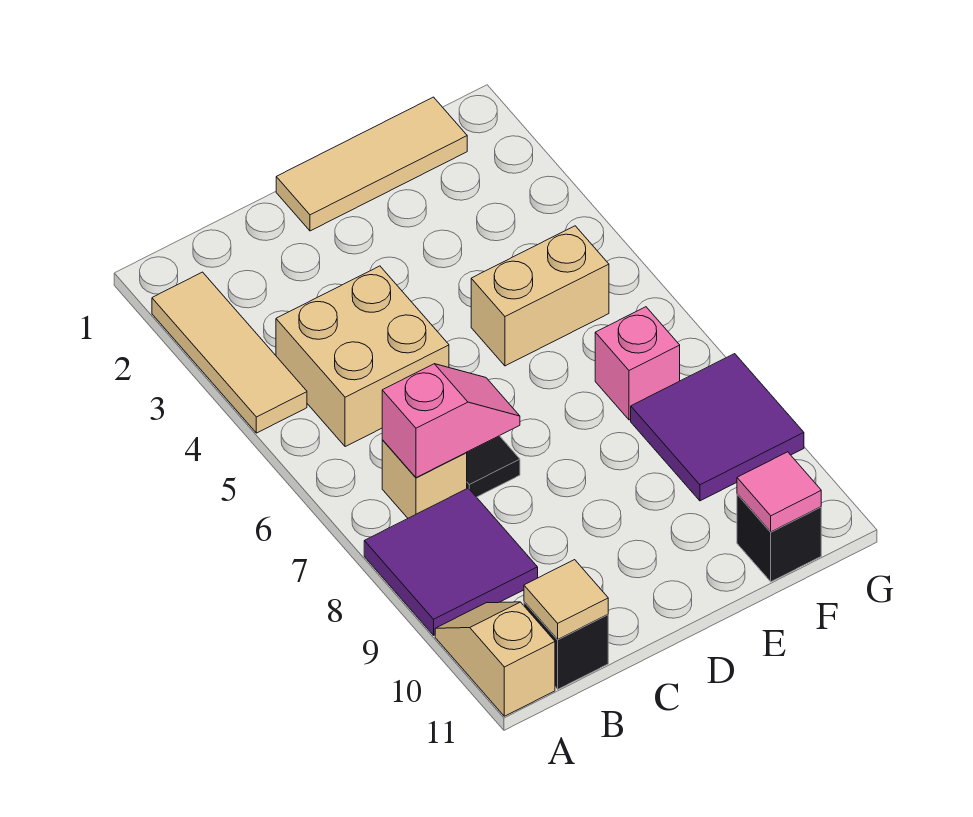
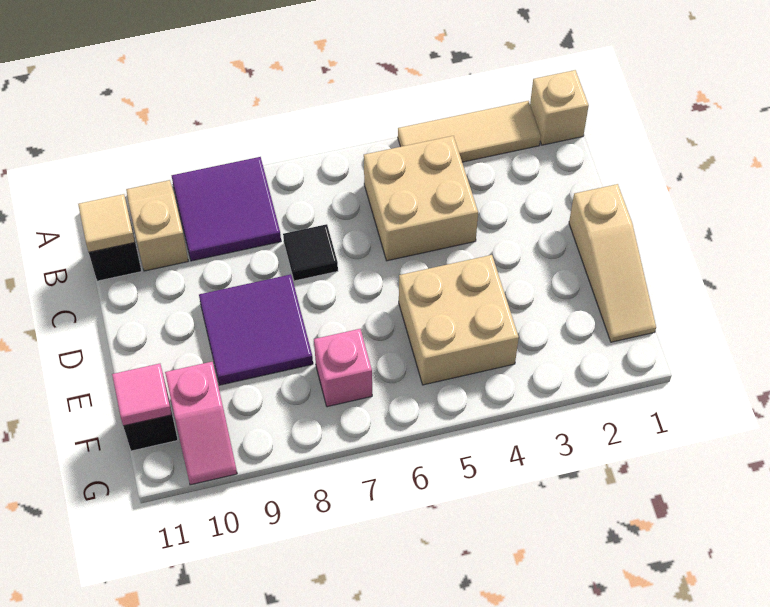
tan slope A10:A11 level 1 top 11 -> tan slope A10:B10 level 1 top B
tan brick B7 level 1 -> tan brick A1 level 1
pink slope B7:C7 level 2 top B -> pink slope F10:G10 level 1 top F
tan tile D1:F1 level 1 -> tan slope D1:F1 level 1 top D
tan brick E5:F5 level 1 -> tan brick E4:F5 level 1
purple tile F8:G9 level 1 -> purple tile D8:E9 level 1

